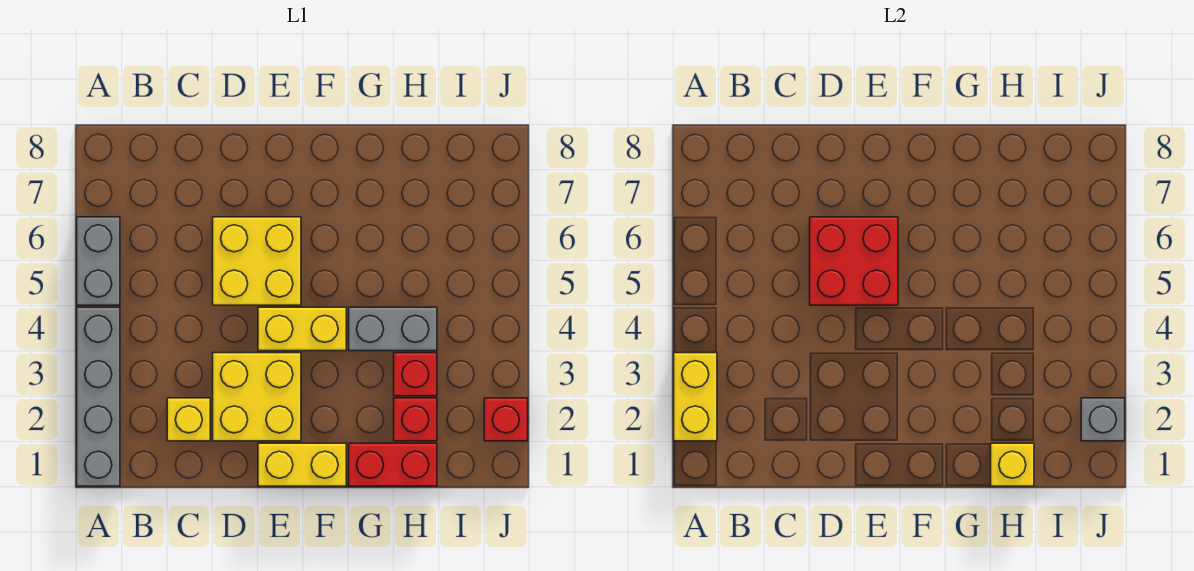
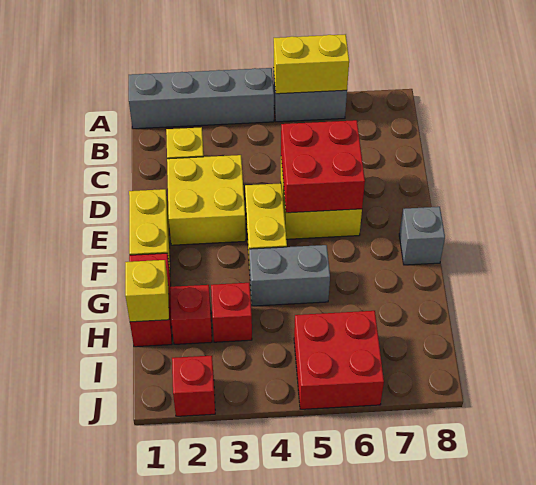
yellow brick A2:A3 level 2 -> yellow brick A5:A6 level 2
grey brick G4:H4 level 1 -> grey brick G4:G5 level 1
none -> red brick I5:J6 level 1
grey brick J2 level 2 -> grey brick F8 level 1

